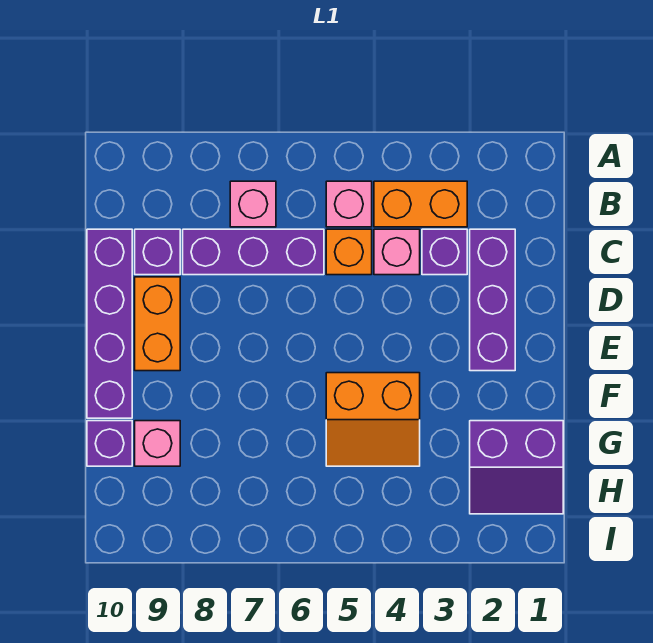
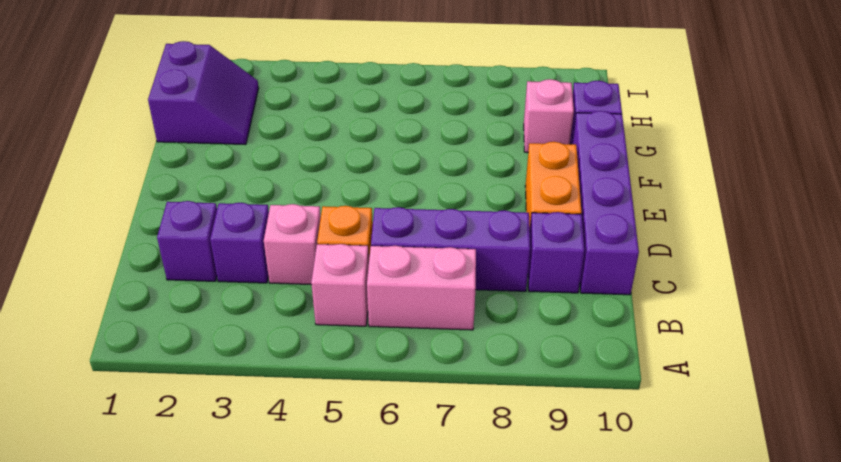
orange brick B3:B4 level 1 -> none
pink brick B7 level 1 -> pink brick B6:B7 level 1
purple brick C2:E2 level 1 -> purple brick C2 level 1
orange slope F4:G5 level 1 top F -> none
purple slope G1:H2 level 1 top G -> purple slope G1:H2 level 1 top 1

